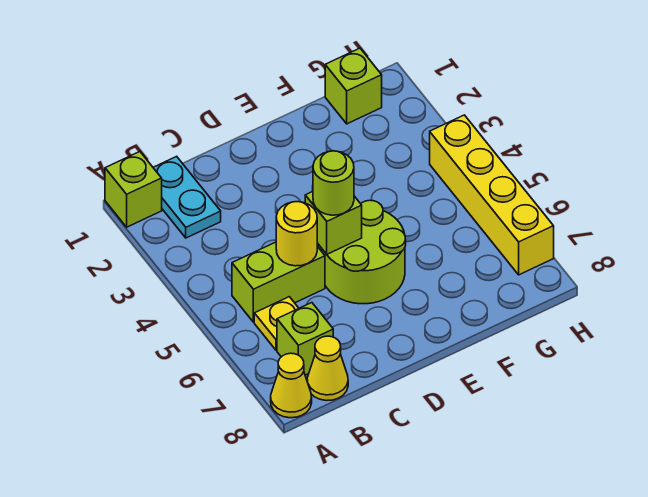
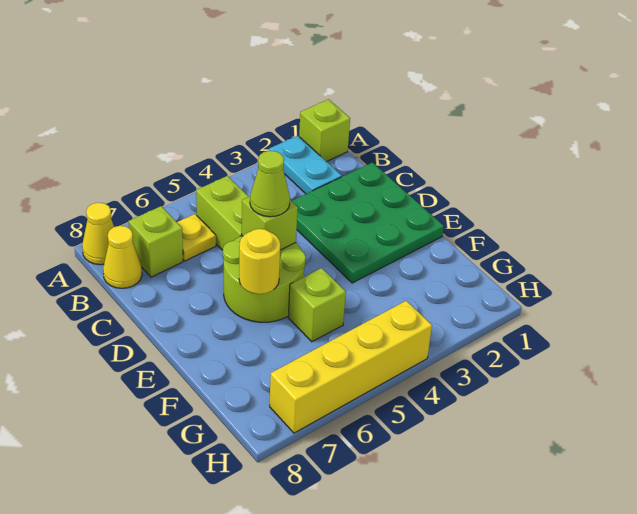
cyan plate B1:B2 level 1 -> cyan plate A2:B2 level 1
none -> green plate C1:E3 level 1
yellow round brick C5 level 2 -> yellow round brick E6 level 2
lime round brick D5 level 3 -> lime cone D5 level 3
lime brick G1 level 1 -> lime brick F5 level 1

